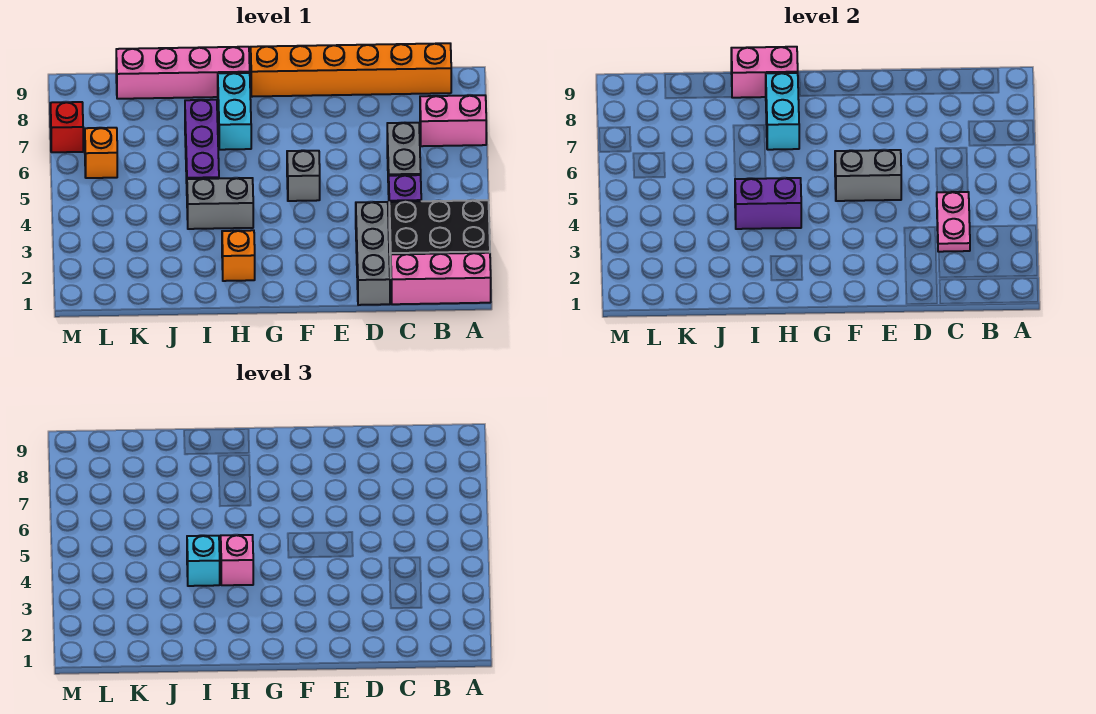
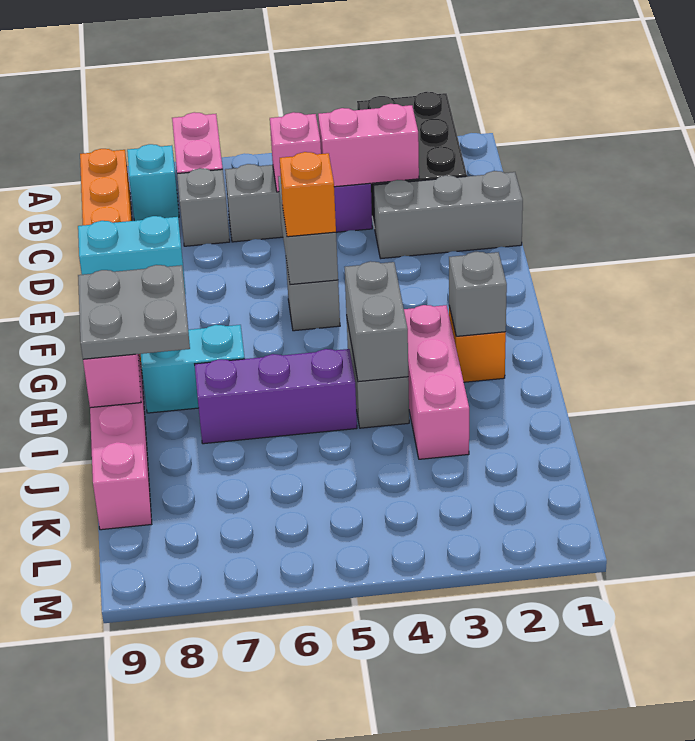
pink brick A1:C1 level 1 -> pink brick H3:J3 level 1
pink plate C3:C4 level 2 -> pink brick C3:C4 level 2
none -> grey brick C7 level 1
none -> grey brick H2 level 2
purple brick H4:I4 level 2 -> grey brick H4:I4 level 2
pink brick H4 level 3 -> pink brick C5 level 2
cyan brick H7:H8 level 2 -> cyan brick F8:F9 level 2
none -> grey plate H8:I9 level 3
cyan brick I4 level 3 -> cyan brick B8 level 1
orange brick L6 level 1 -> orange brick F5 level 3
red brick M7 level 1 -> none

